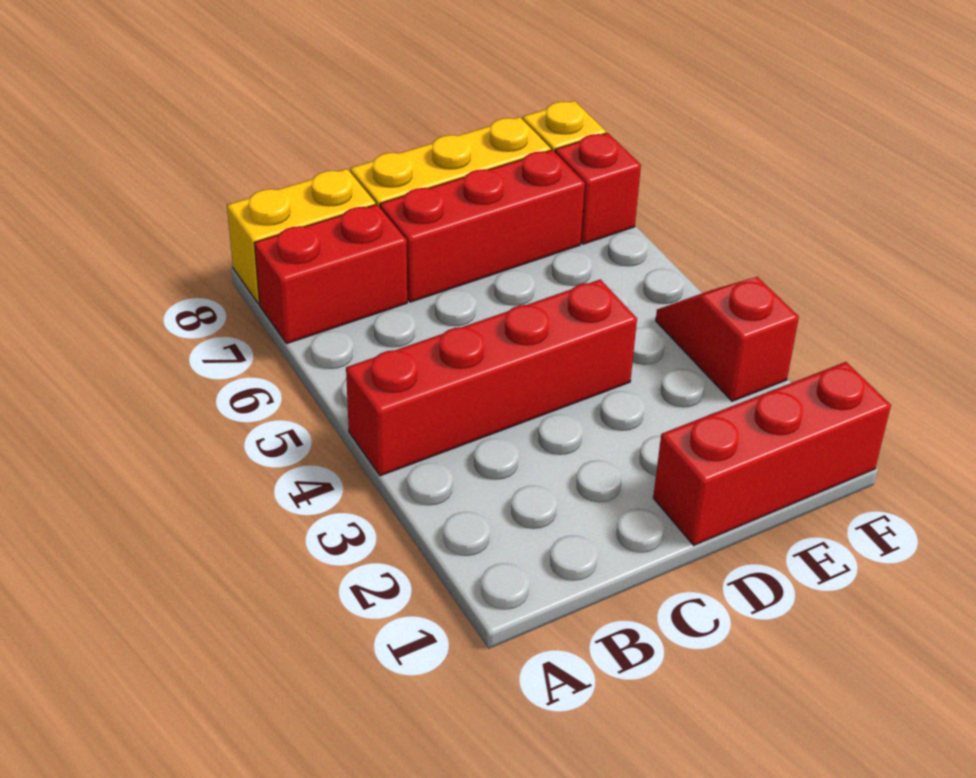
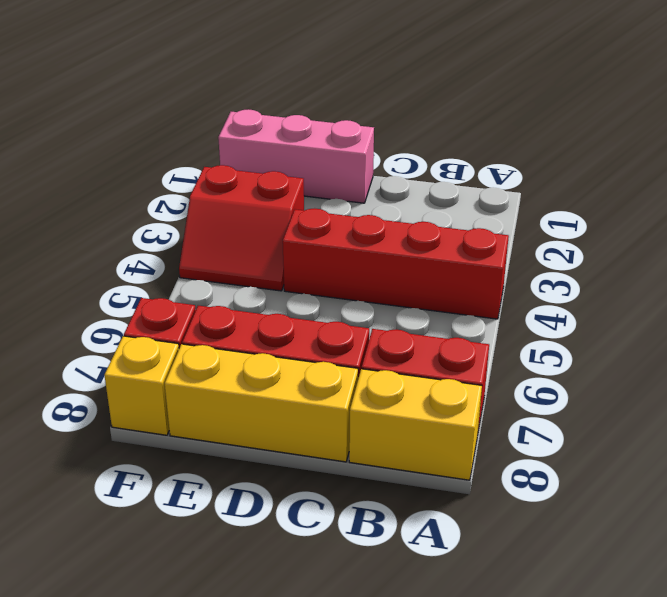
red brick D1:F1 level 1 -> pink brick D1:F1 level 1
red slope F3:F4 level 1 top 3 -> red slope E3:F4 level 1 top 3

